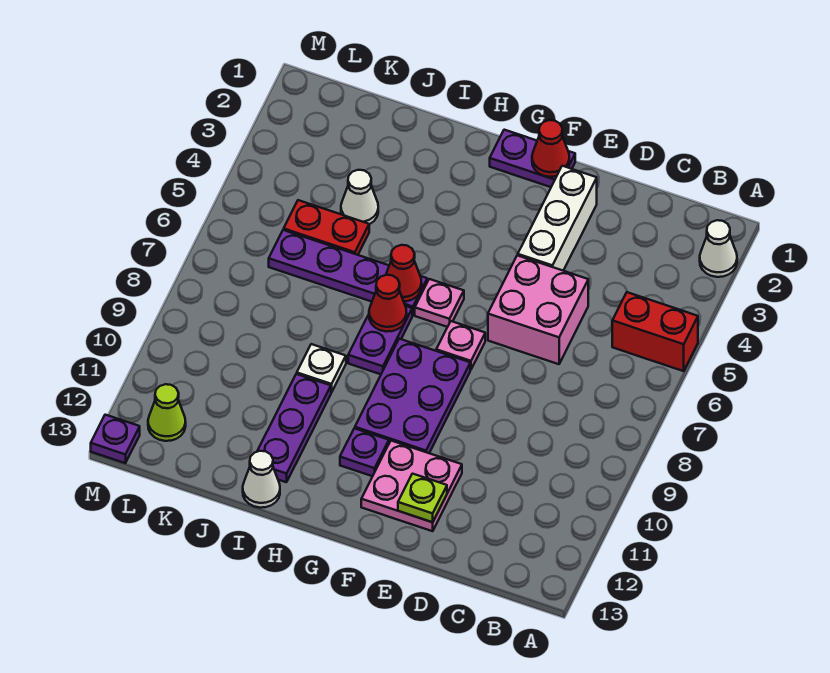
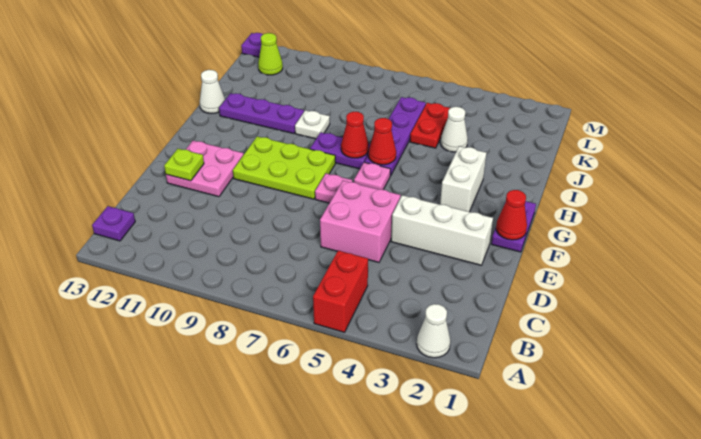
purple plate F8:G10 level 1 -> lime plate F8:G10 level 1
none -> white brick G3:H3 level 1
purple plate G11 level 1 -> purple plate B13 level 1

